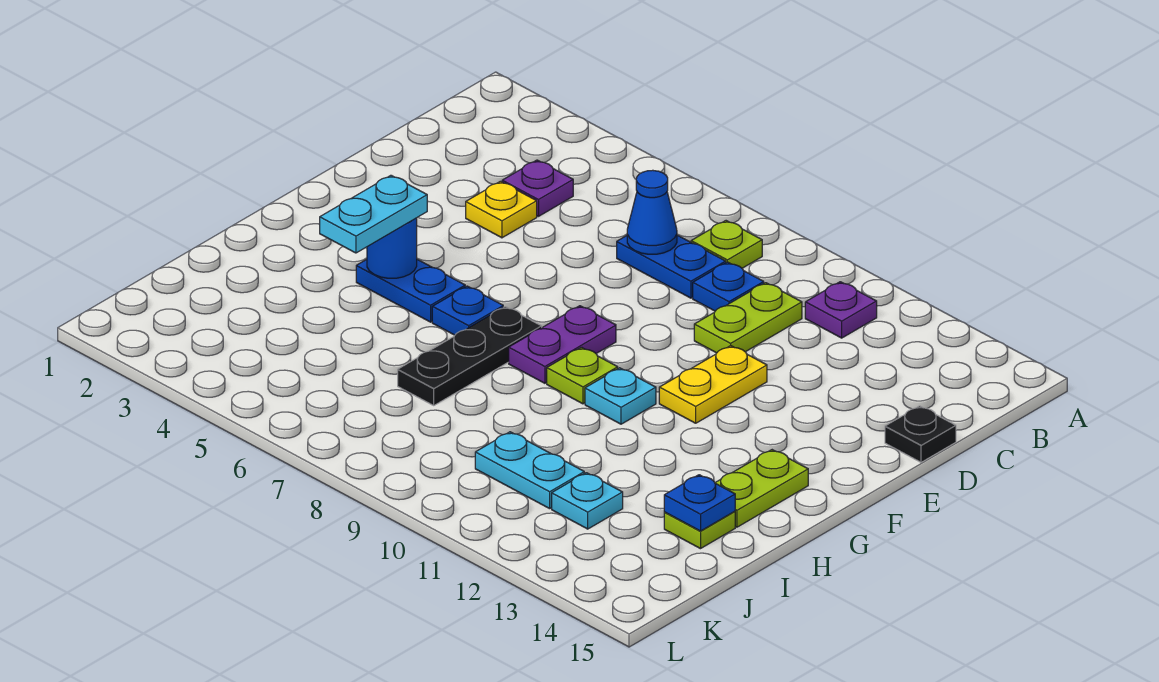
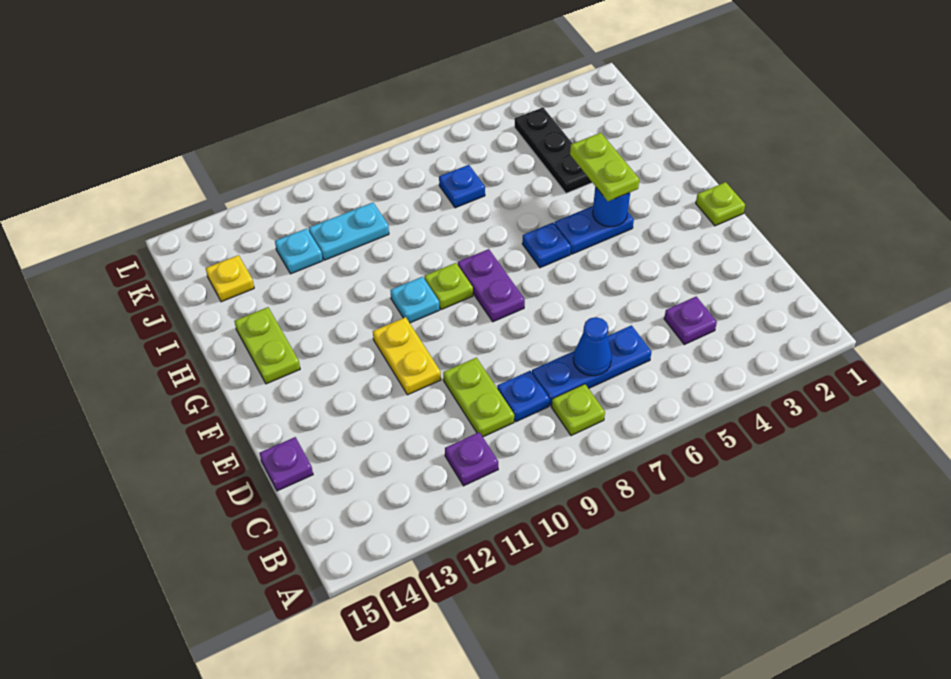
blue plate C7:C8 level 1 -> blue plate C6:C8 level 1
yellow plate D4 level 1 -> yellow plate J14 level 1
black plate D15 level 1 -> purple plate D15 level 1
cyan plate G4:H4 level 3 -> lime plate G4:H4 level 3
black plate G7:I7 level 1 -> black plate I4:K4 level 1
lime plate I14 level 1 -> lime plate F1 level 1
blue plate I14 level 2 -> blue plate J7 level 1

